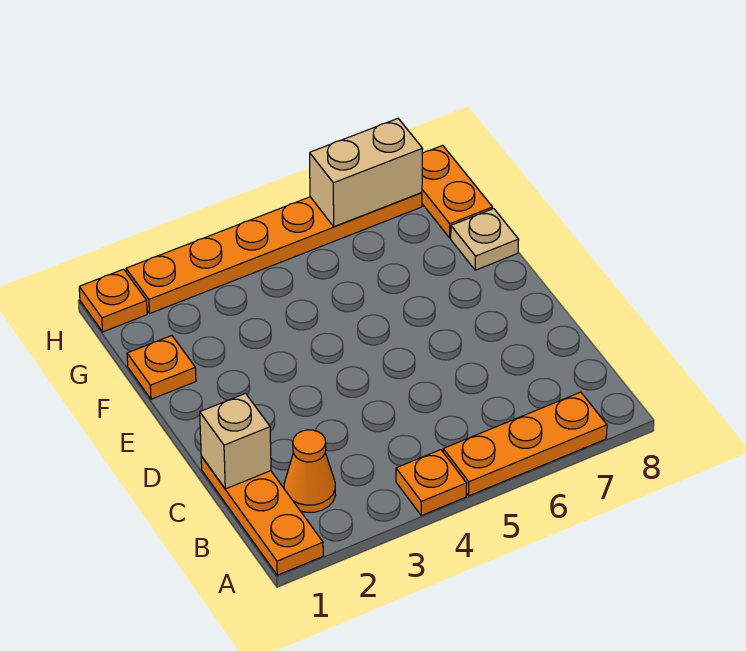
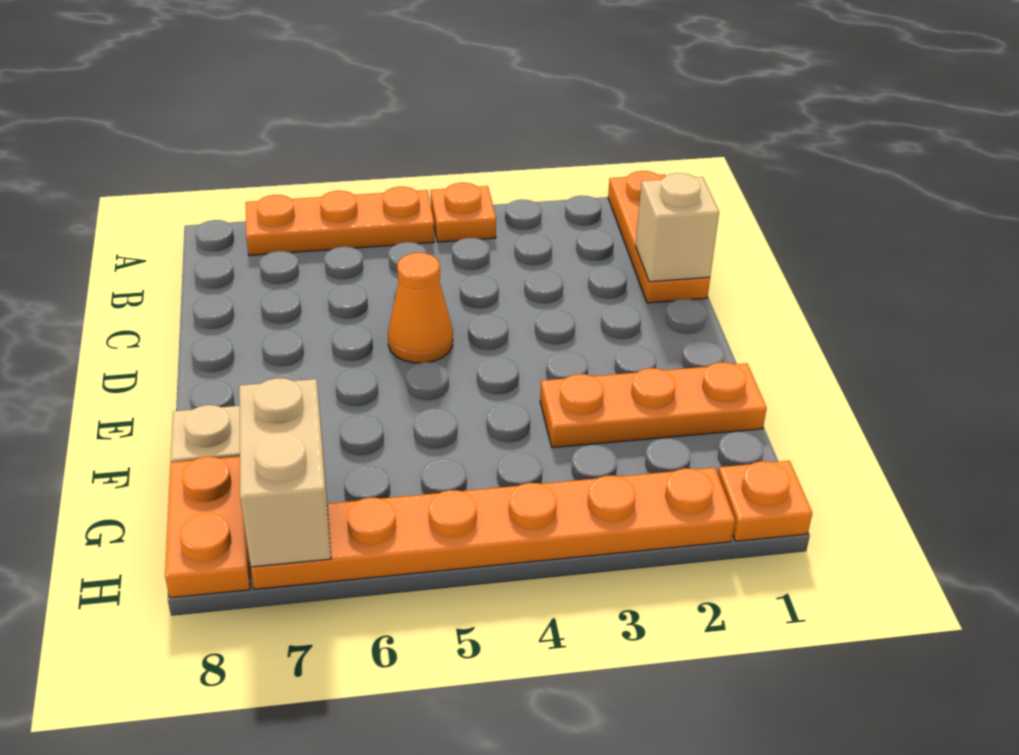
orange cone B2 level 1 -> orange cone D5 level 1
orange plate F1 level 1 -> orange plate F1:F3 level 1
tan brick H6:H7 level 2 -> tan brick G7:H7 level 2

